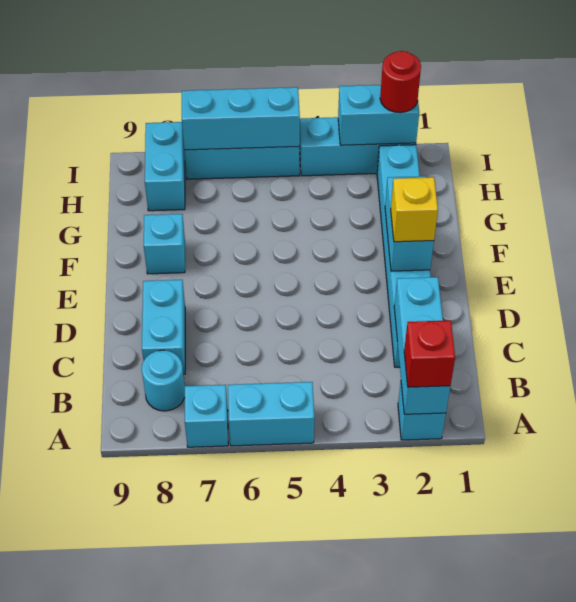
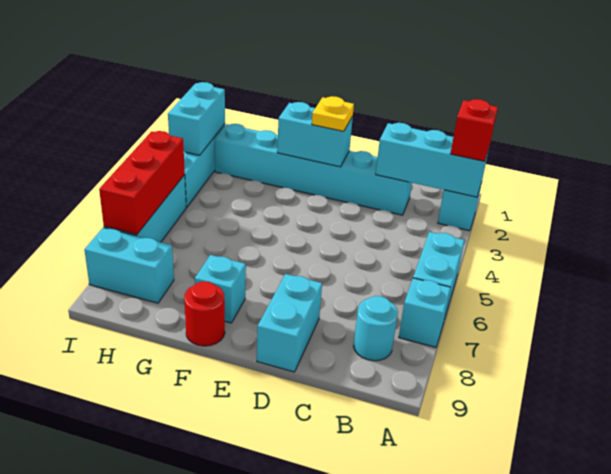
cyan brick C8:D8 level 1 -> cyan brick D8:D9 level 1
yellow brick E2 level 3 -> yellow plate E2 level 3
red round brick I2 level 3 -> red round brick F9 level 1
cyan brick I5:I7 level 2 -> red brick I5:I7 level 2

